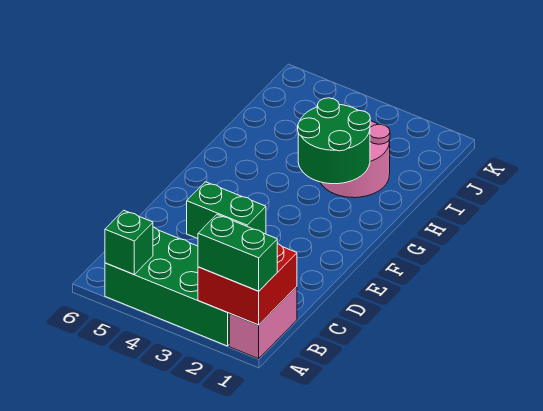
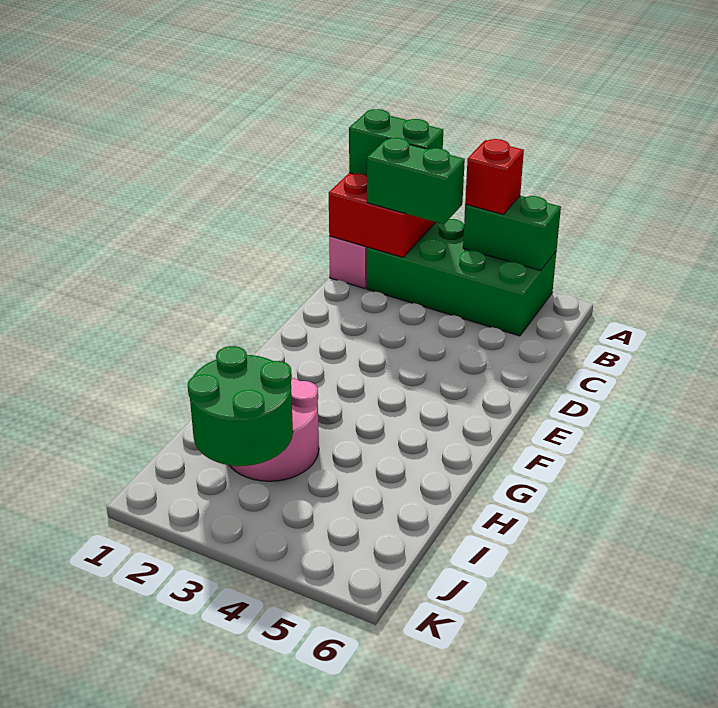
none -> red brick A4 level 3
green brick A5 level 2 -> green brick A4:A5 level 2
green round brick G2:H3 level 2 -> green round brick I2:J3 level 2

